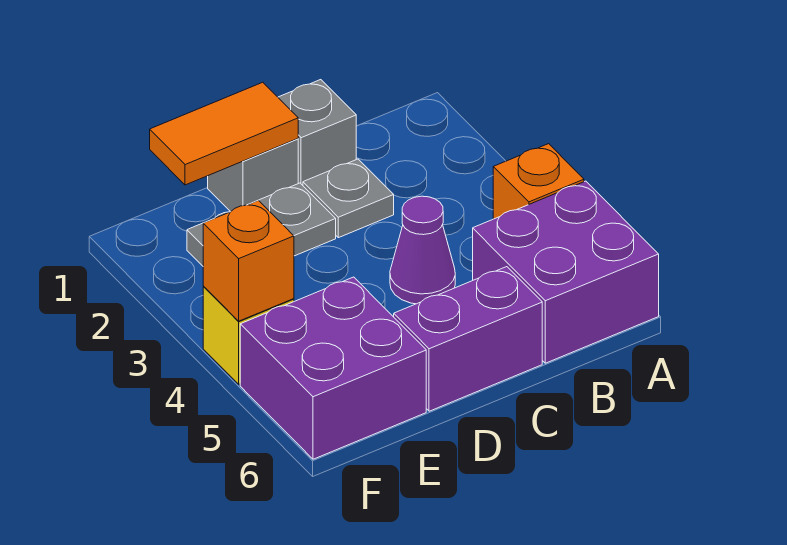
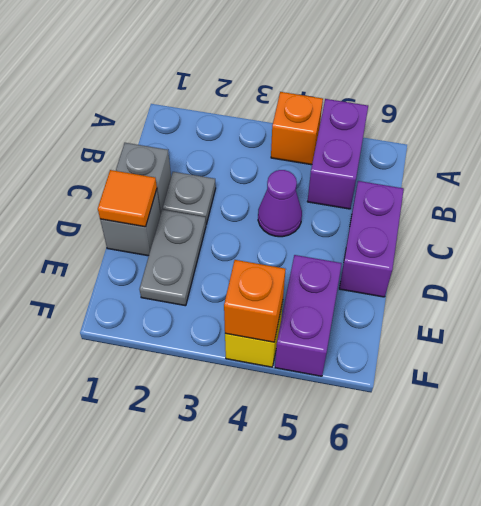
purple brick A5:B6 level 1 -> purple brick A5:B5 level 1
orange tile D1:E1 level 2 -> orange tile D1 level 2
purple brick E5:F6 level 1 -> purple brick E5:F5 level 1

